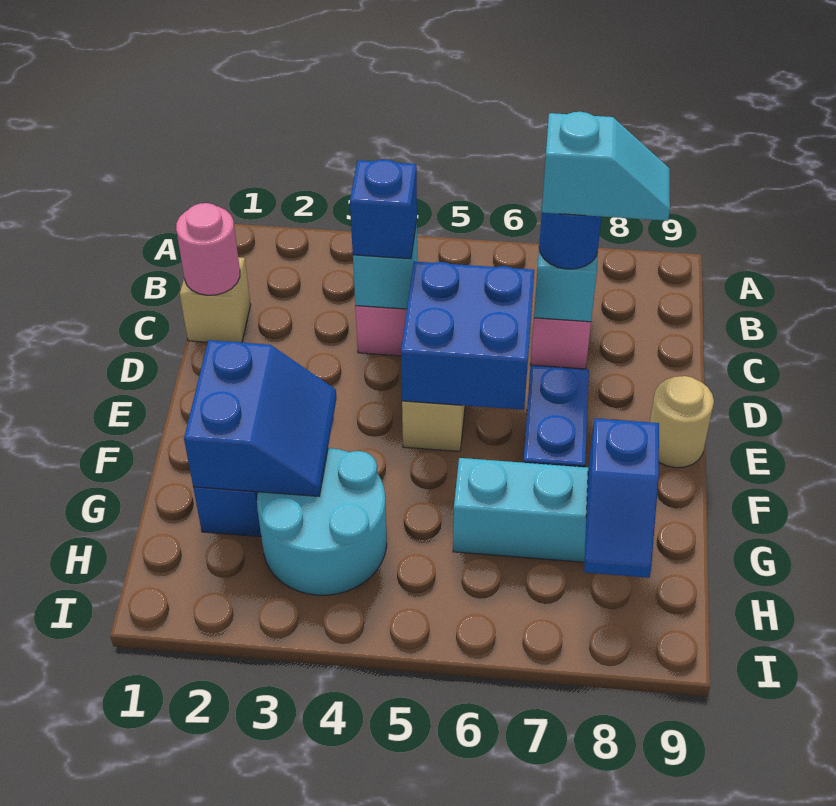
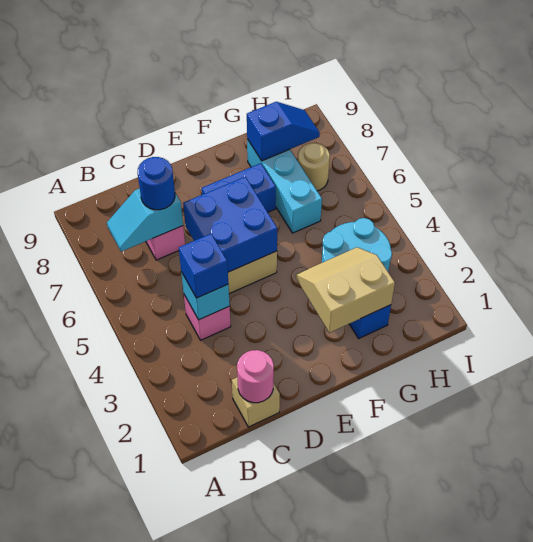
cyan slope C7:C8 level 4 top 7 -> none
tan round brick E9 level 1 -> tan round brick H7 level 1
blue slope F2:G3 level 2 top 2 -> tan slope F2:G3 level 2 top 2

